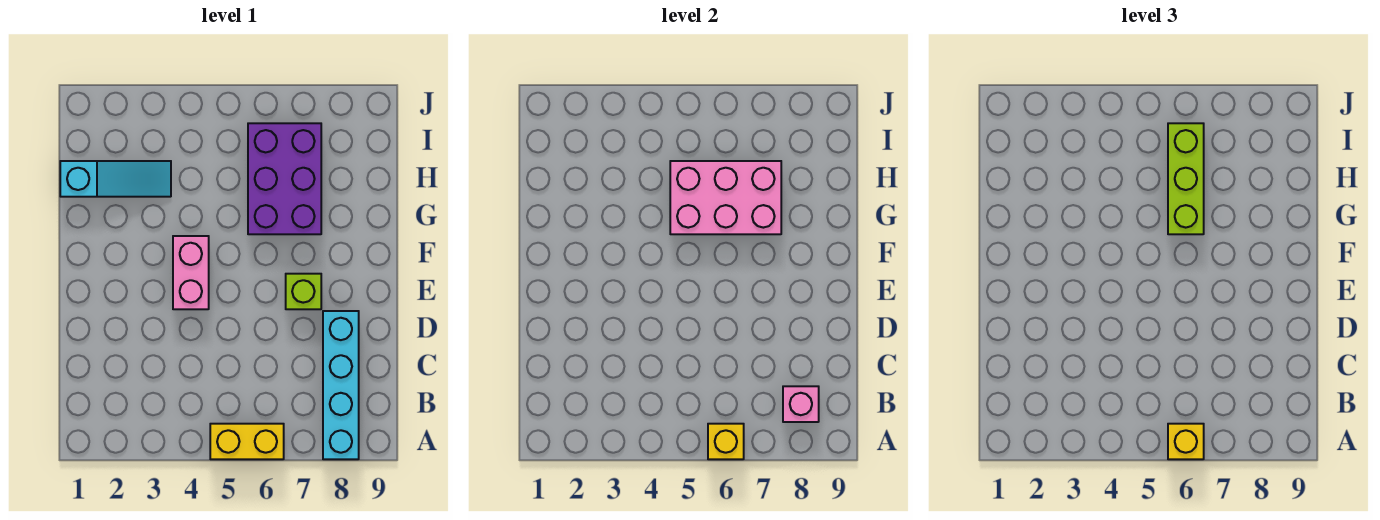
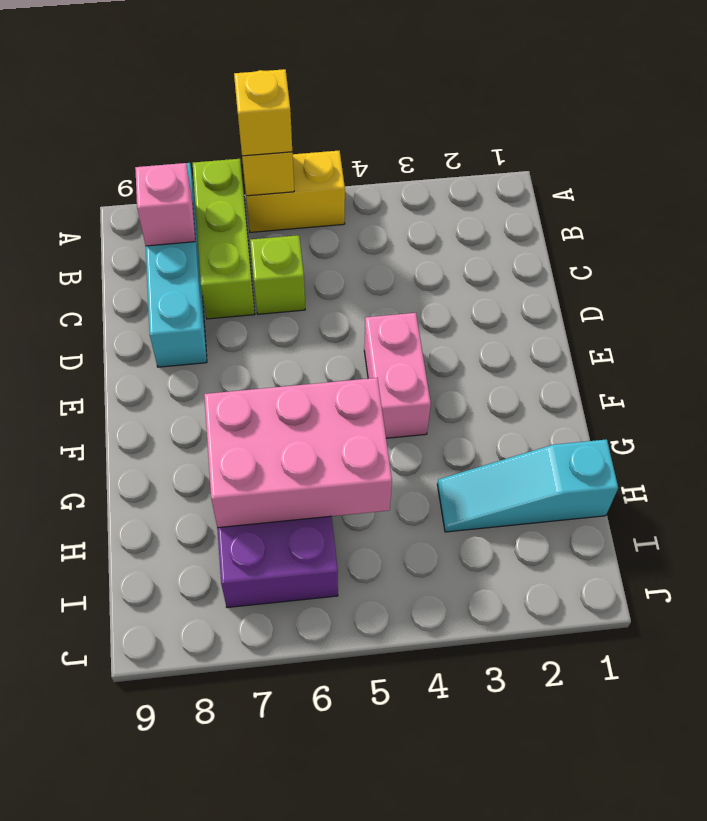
lime brick E7 level 1 -> lime brick C6 level 1
lime brick G6:I6 level 3 -> lime brick A7:C7 level 1

